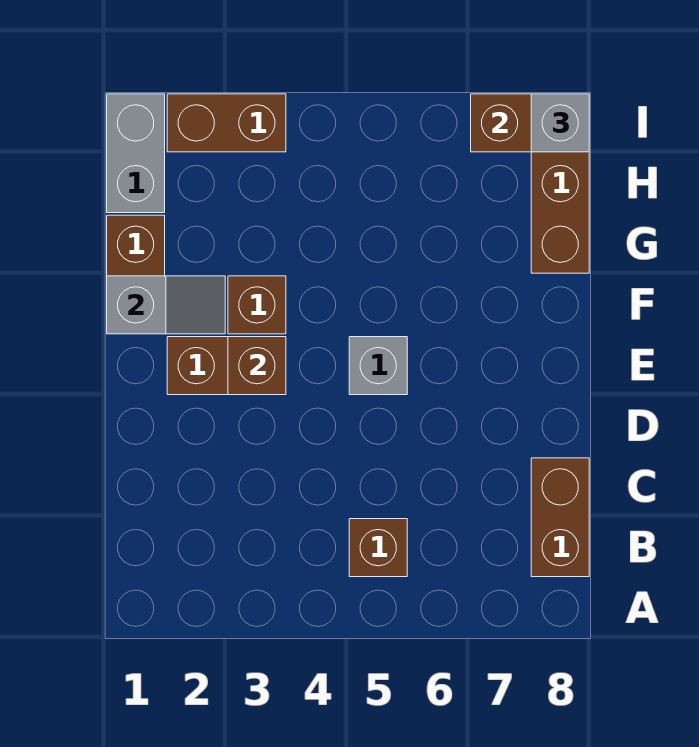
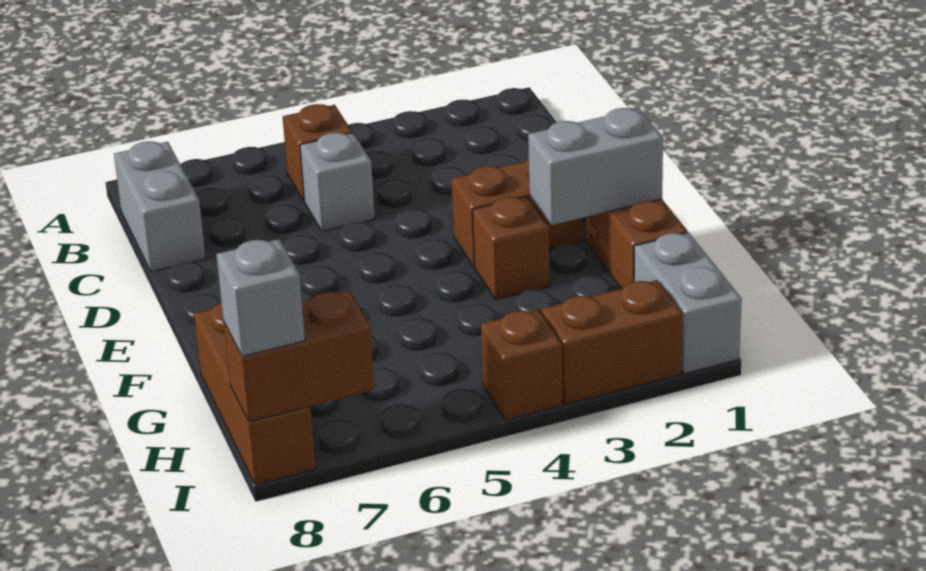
brown brick B8:C8 level 1 -> grey brick B8:C8 level 1
brown brick E3 level 2 -> brown brick I4 level 1
grey brick E5 level 1 -> grey brick C5 level 1
grey slope F1:F2 level 2 top 1 -> grey brick F1:F2 level 2

